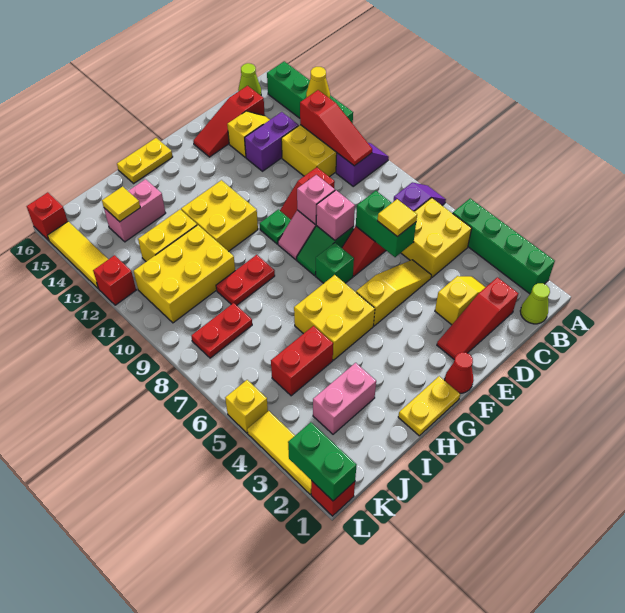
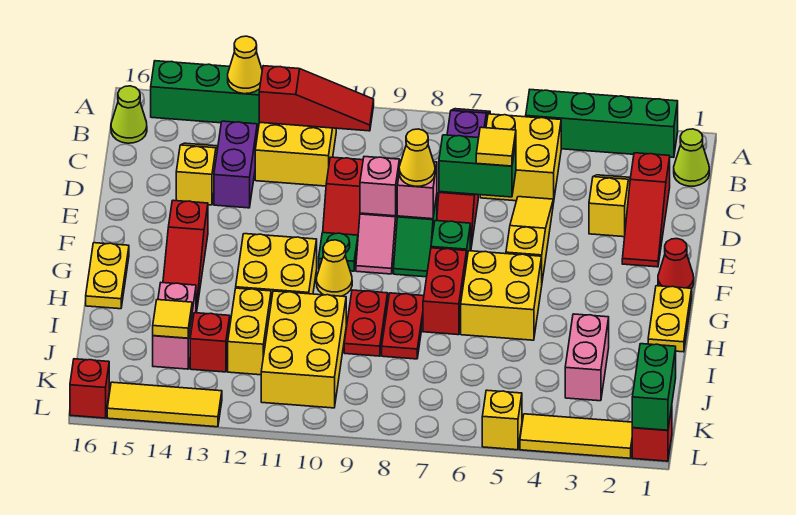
purple slope A10:B10 level 1 top B -> none
red slope C15:E15 level 1 top C -> red slope F14:H14 level 1 top F
none -> yellow cone E8 level 3
none -> yellow cone G10 level 1
red brick I5:J5 level 1 -> red brick G7:H7 level 1
red plate J8:K8 level 1 -> red plate H8:I8 level 1
green brick L1:L2 level 2 -> green brick K1:L1 level 2
red brick L12 level 1 -> red brick J13 level 1

